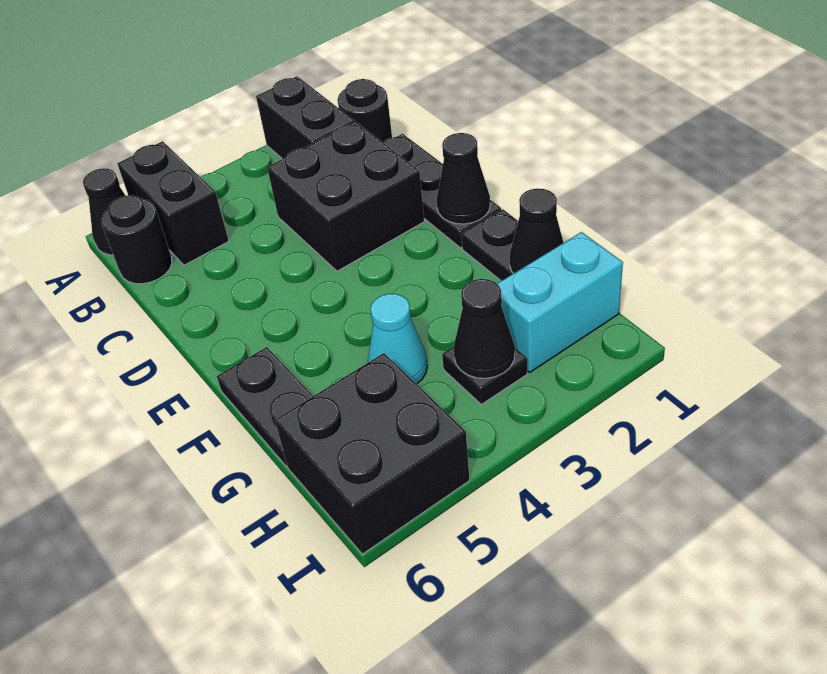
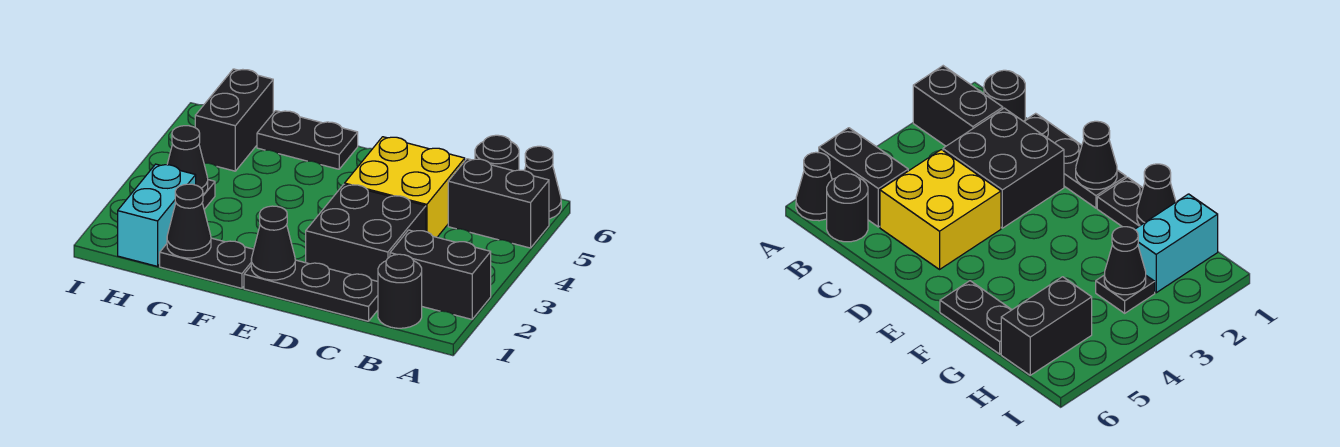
none -> yellow brick C4:D5 level 1
cyan cone G4 level 1 -> none
black brick H5:I6 level 1 -> black brick H5:H6 level 1

